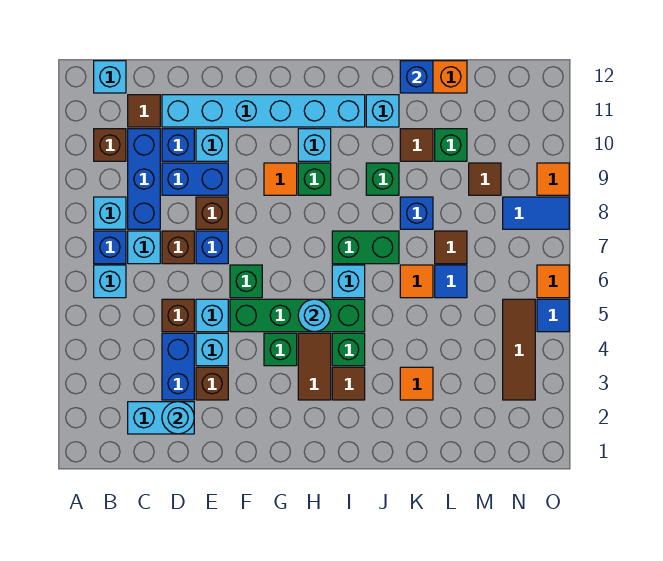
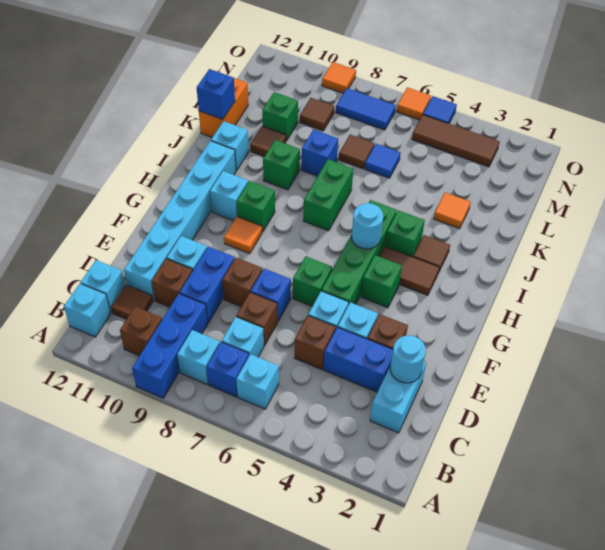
blue brick C8:C10 level 1 -> blue brick A9:C9 level 1
blue brick D10 level 1 -> brown brick D10 level 1
cyan brick I6 level 1 -> cyan brick C12 level 1
orange tile K6 level 1 -> none
blue tile N8:O8 level 1 -> blue tile N7:N8 level 1

